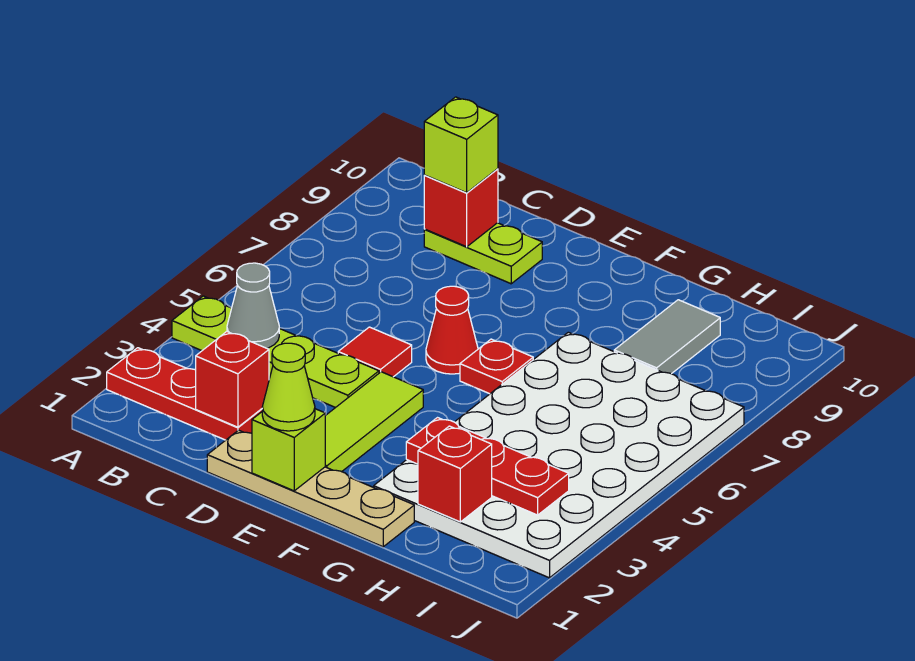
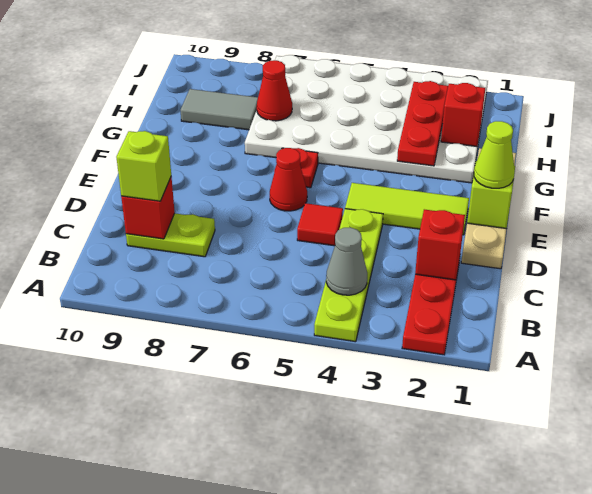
lime plate C9:D9 level 1 -> lime plate C8:C9 level 1
none -> red cone H7 level 2

